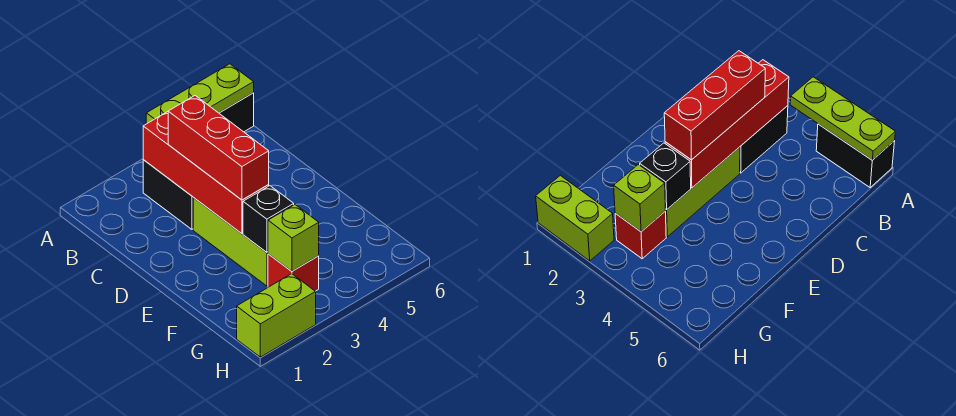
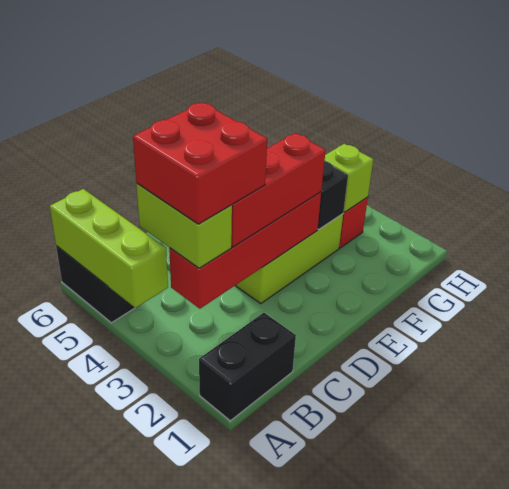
lime plate A4:A6 level 2 -> lime brick A4:A6 level 2
black brick B3:C3 level 1 -> black brick A1:B1 level 1
none -> red brick B3:C4 level 4
lime brick H1:H2 level 1 -> lime brick B3:B4 level 3

